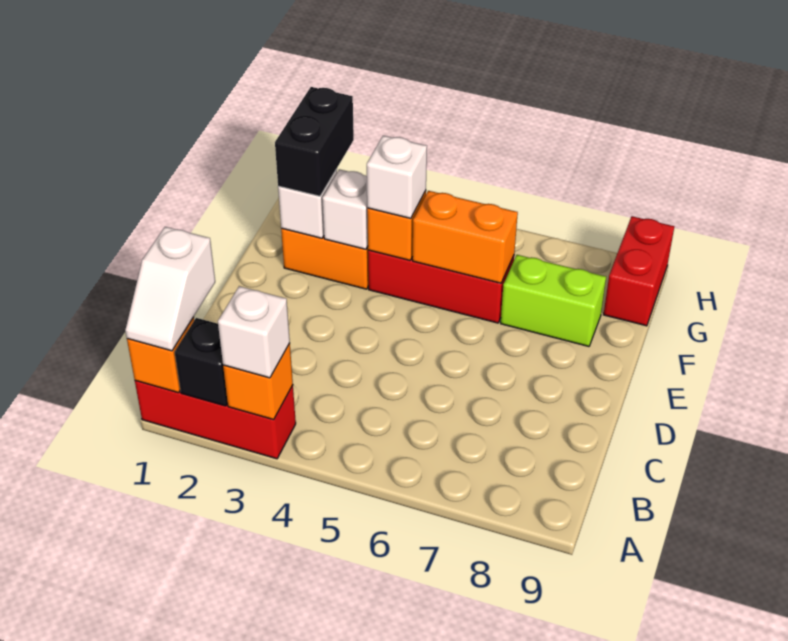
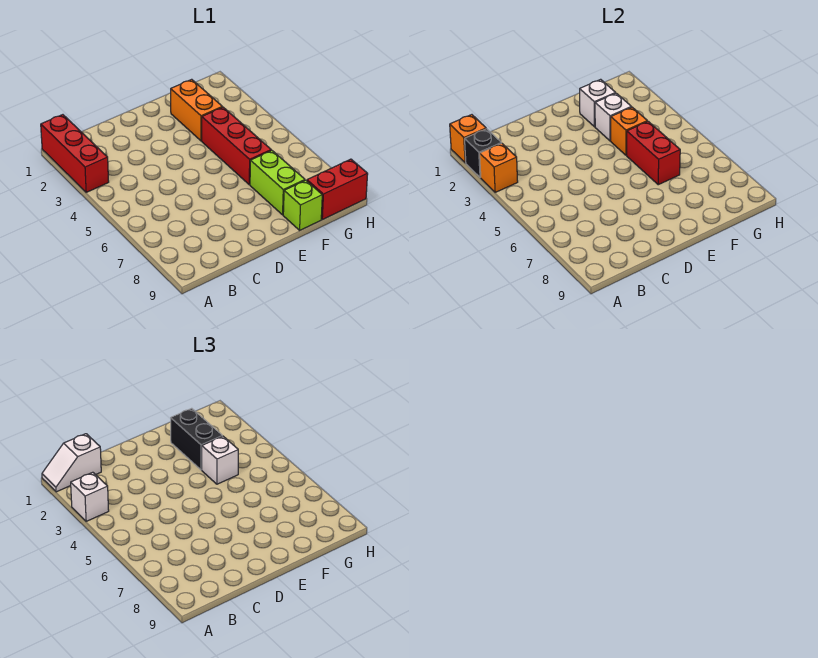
black brick F2:G2 level 3 -> black brick F2:F3 level 3
orange brick F5:F6 level 2 -> red brick F5:F6 level 2
none -> lime brick F9 level 1

